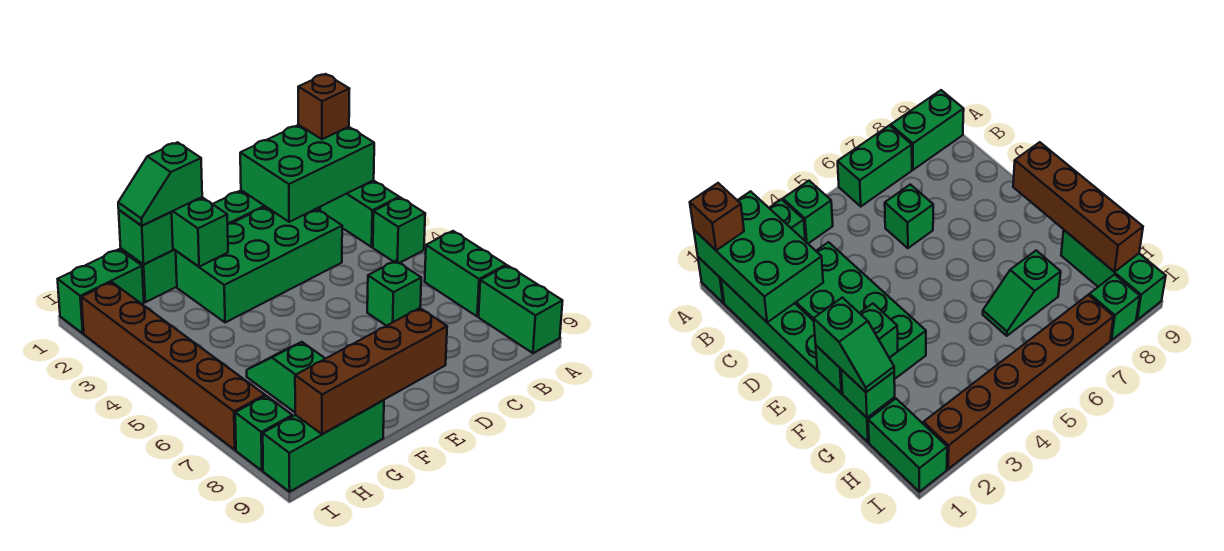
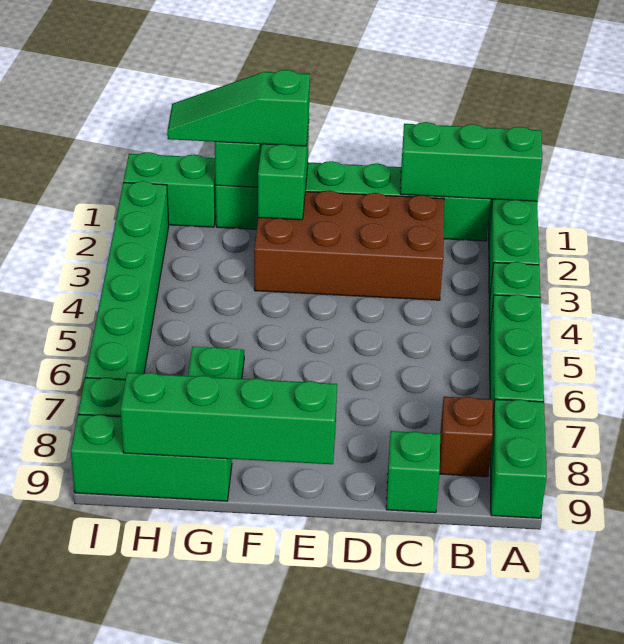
green brick A1:C2 level 2 -> green brick A1:C1 level 2
brown brick A1 level 3 -> brown brick B8 level 1
green brick A6:A7 level 1 -> green brick A5:A7 level 1
green brick C2:F3 level 1 -> brown brick C2:F3 level 1
green brick C6 level 1 -> green brick C9 level 1
brown brick E9:H9 level 2 -> green brick E9:H9 level 2
green slope F1:G1 level 3 top F -> green slope F1:H1 level 3 top F
brown brick I2:I7 level 1 -> green brick I2:I7 level 1

